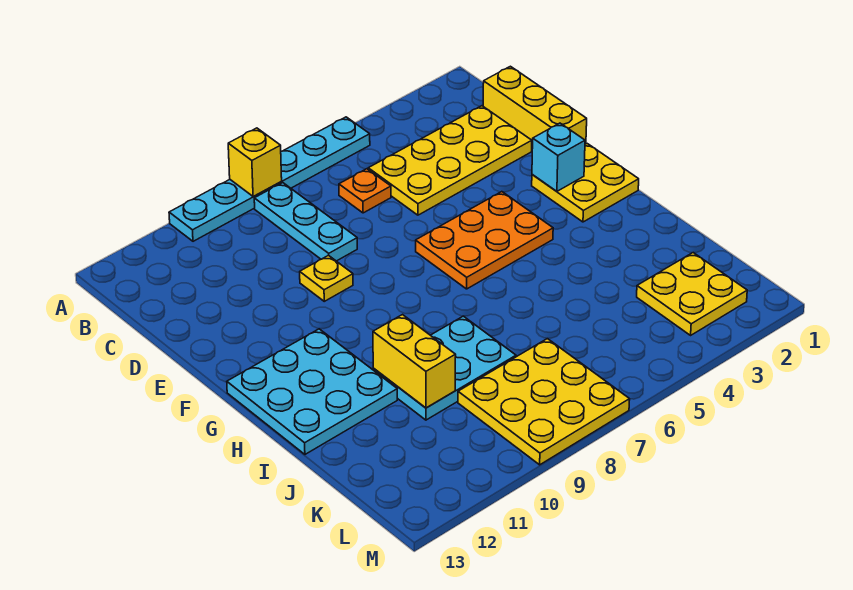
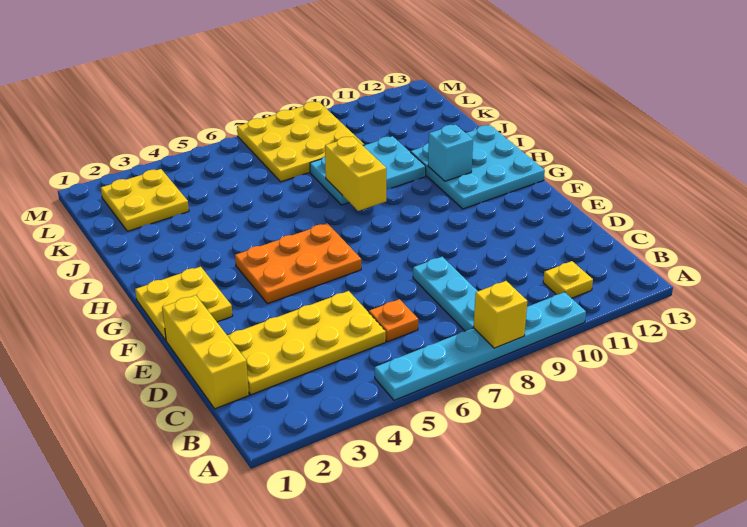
yellow plate E9 level 1 -> yellow plate B11 level 1
cyan brick F2 level 2 -> cyan brick H11 level 2
yellow brick I10:J10 level 2 -> yellow brick H8:I8 level 2

